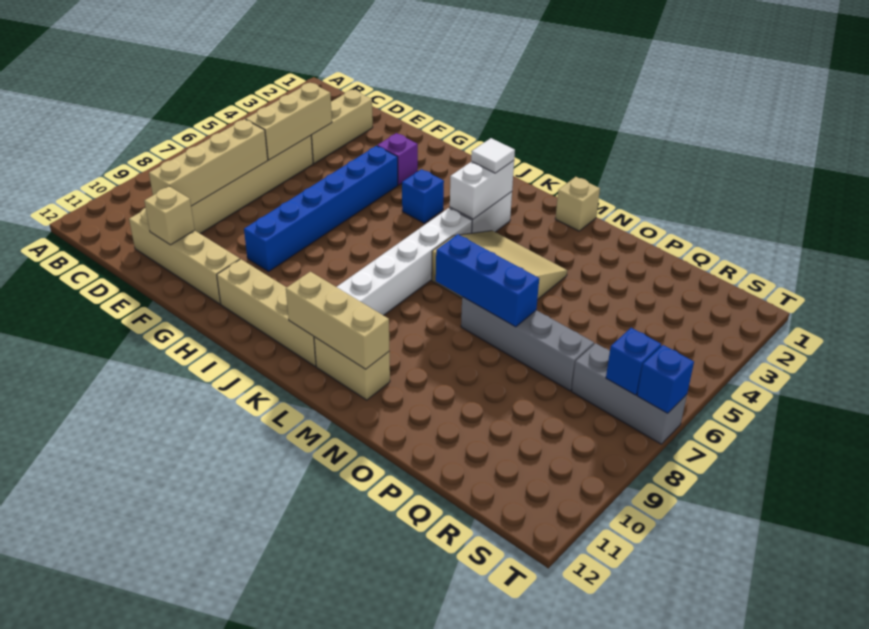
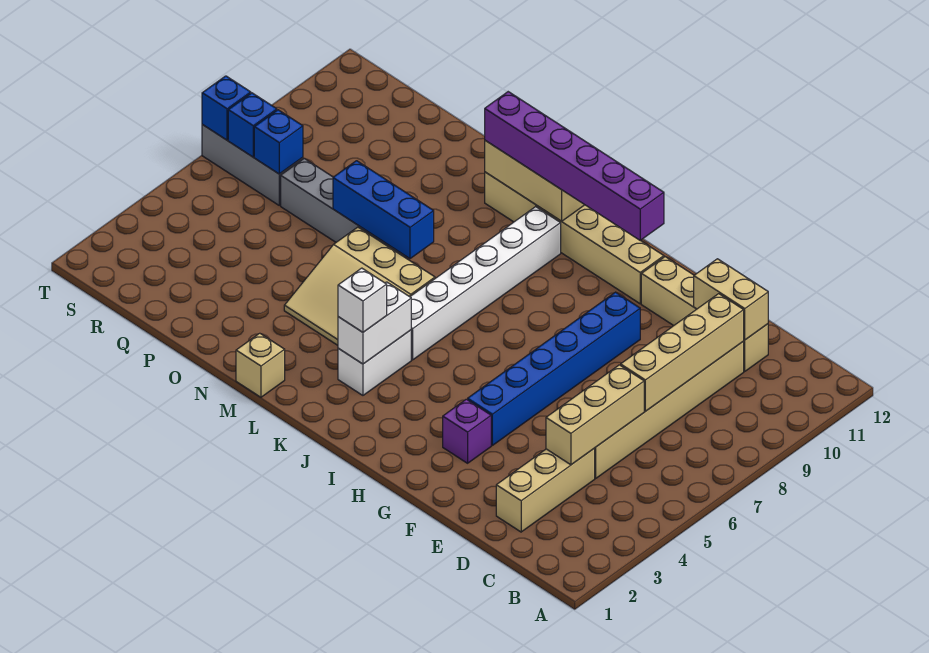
tan brick E11 level 2 -> tan brick D11:E11 level 2
none -> purple brick H11:M11 level 3
blue brick I4 level 1 -> blue brick R7 level 2
white tile K3 level 3 -> white brick K3 level 3

